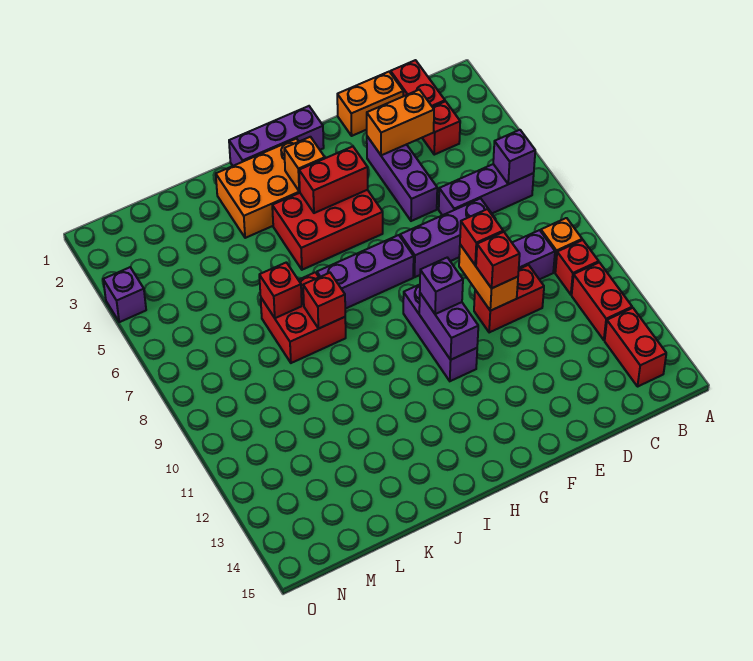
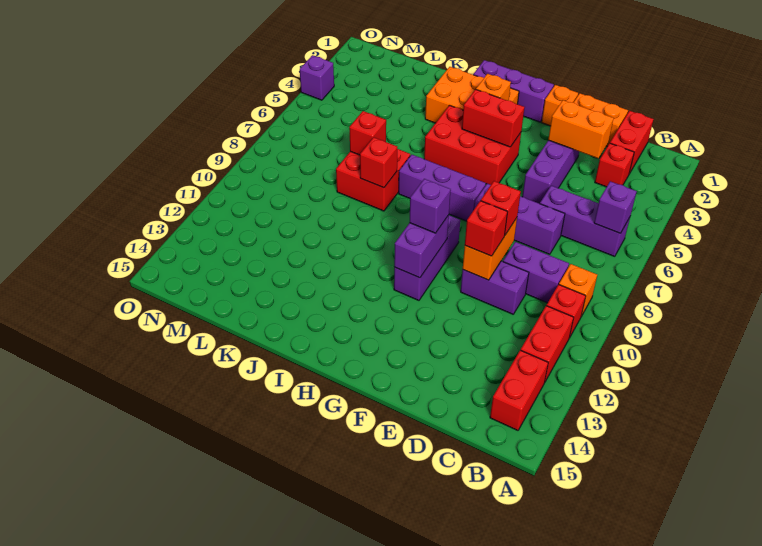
red brick D10:E10 level 1 -> purple brick D10:E10 level 1
none -> orange brick F1 level 1

